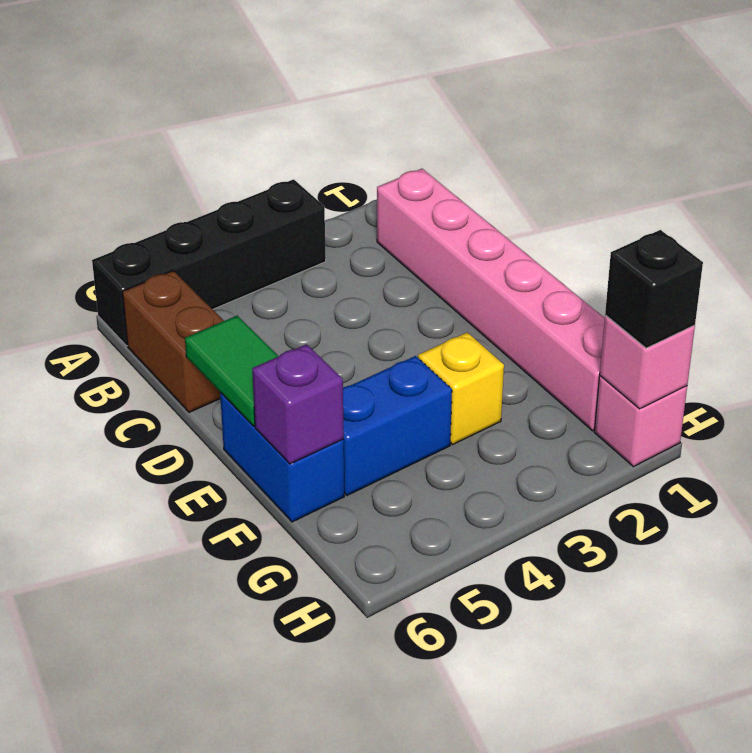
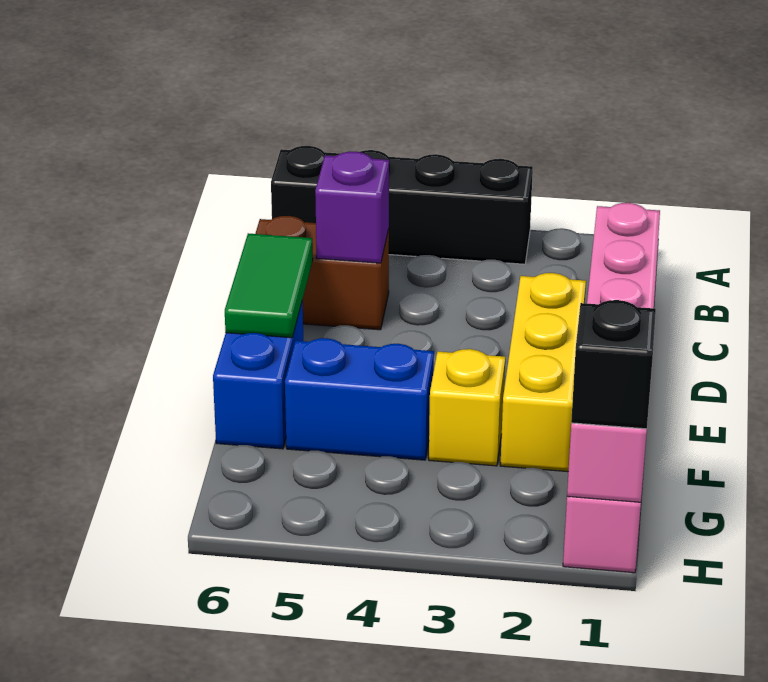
brown brick B6:C6 level 1 -> brown brick C5:C6 level 1
none -> yellow brick D2:F2 level 1
purple brick F6 level 2 -> purple brick C5 level 2

